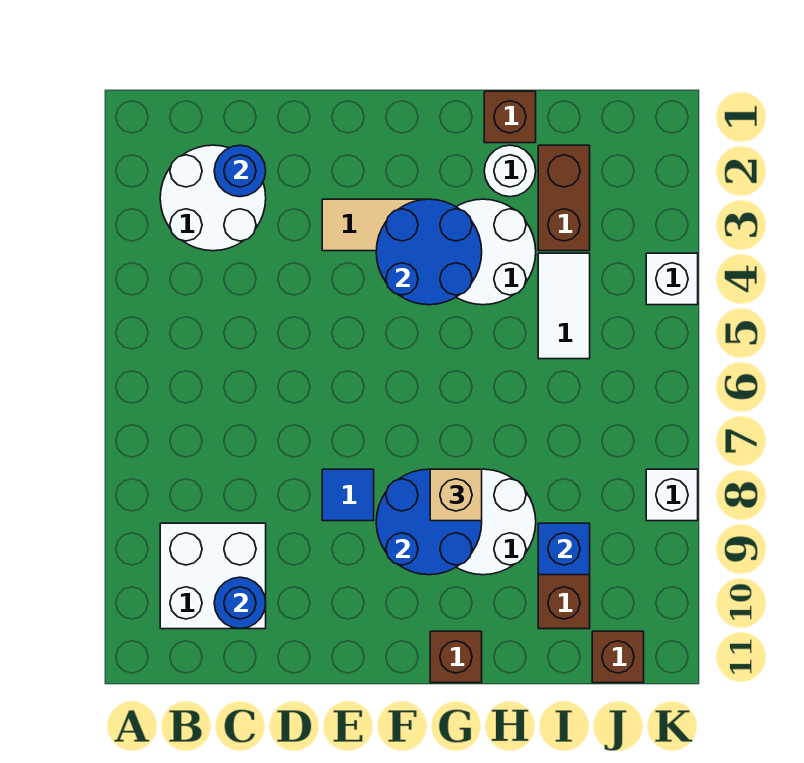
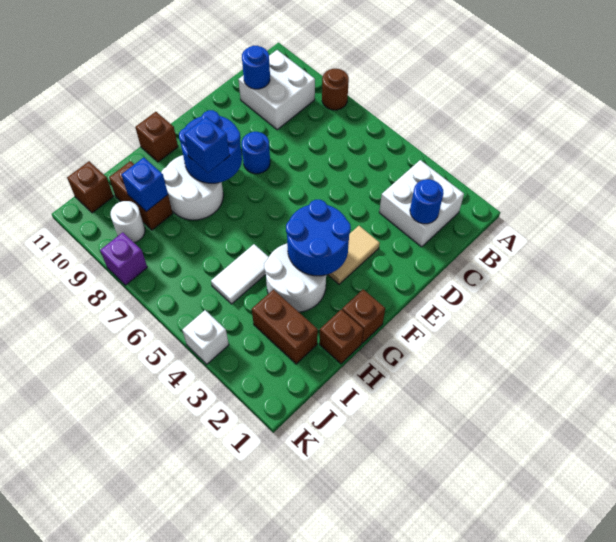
none -> brown round brick A8 level 1
white round brick B2:C3 level 1 -> white brick B2:C3 level 1
blue tile E8 level 1 -> blue round brick E8 level 1
none -> brown brick G1 level 1
tan brick G8 level 3 -> blue brick G8 level 3
white round brick H2 level 1 -> white round brick J9 level 1
white tile I4:I5 level 1 -> white tile H5:I5 level 1
white brick K8 level 1 -> purple brick K8 level 1

